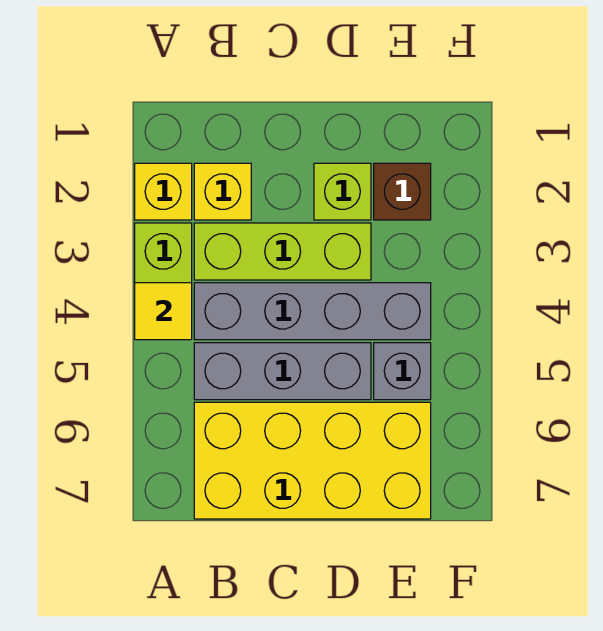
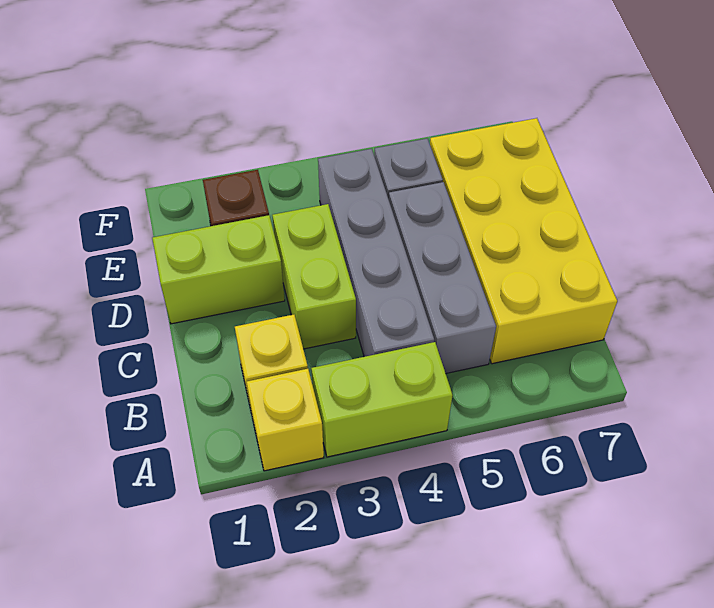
yellow tile A4 level 2 -> none
lime brick B3:D3 level 1 -> lime brick C3:D3 level 1
lime brick D2 level 1 -> lime brick D1:D2 level 1

